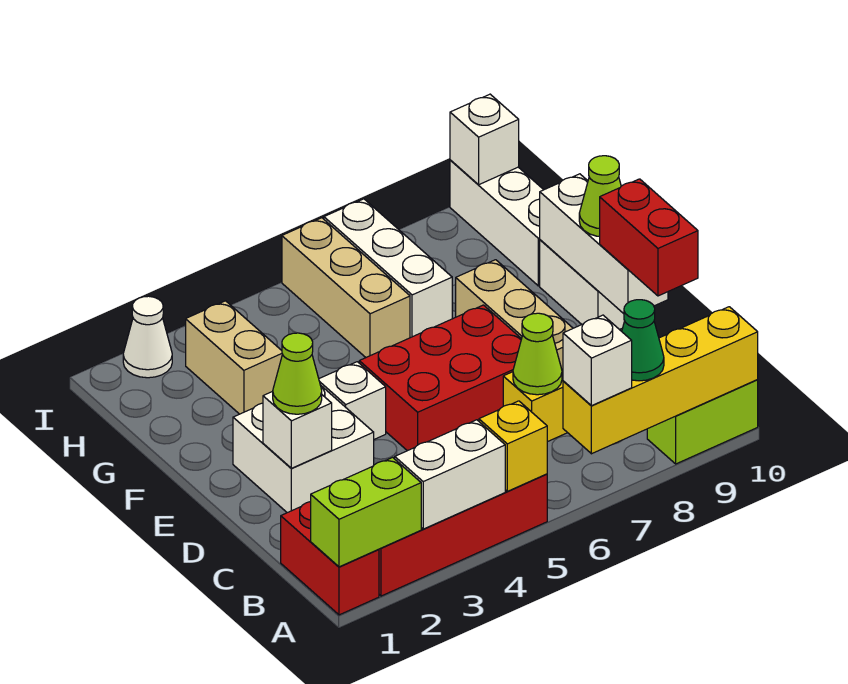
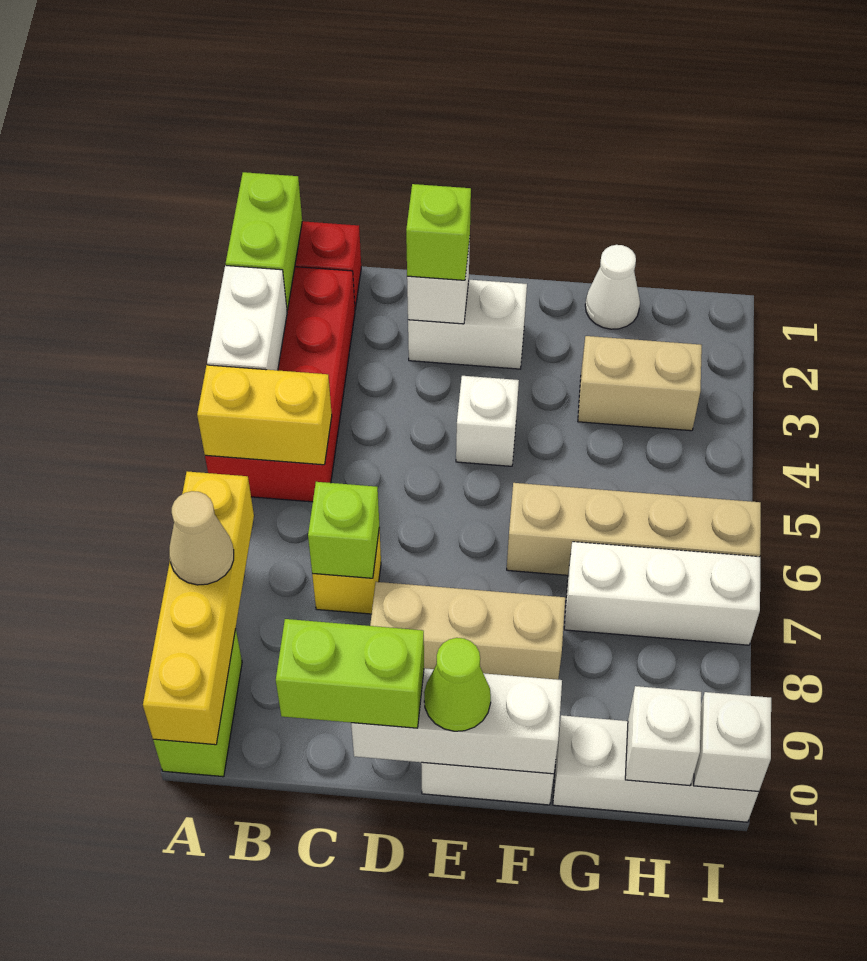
yellow brick A5 level 2 -> yellow brick A5:B5 level 2
white brick A7 level 3 -> white brick H10 level 2
green cone A8 level 3 -> tan cone A8 level 3
lime cone C7 level 2 -> lime brick C7 level 2
red brick C10:D10 level 3 -> lime brick C10:D10 level 3
white brick D2:E3 level 1 -> white brick D2:E2 level 1
lime cone D2 level 3 -> lime brick D2 level 3
red brick D5:E7 level 1 -> none
tan brick G6:I6 level 1 -> tan brick F6:I6 level 1
white cone I2 level 1 -> white cone G1 level 1

